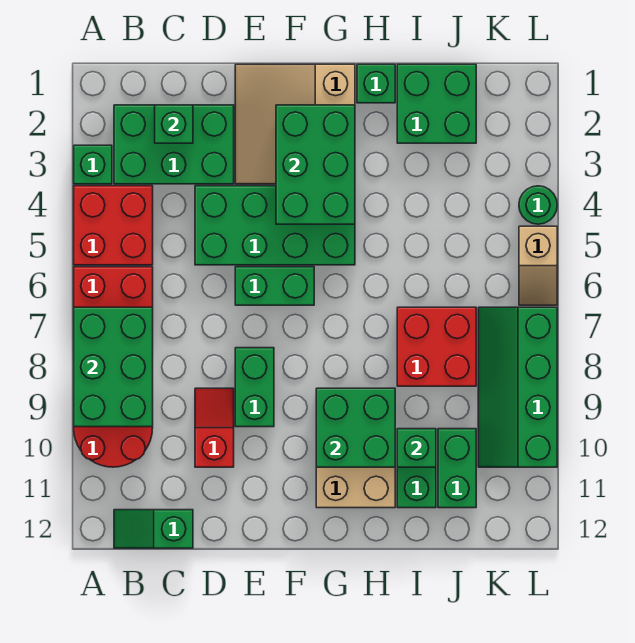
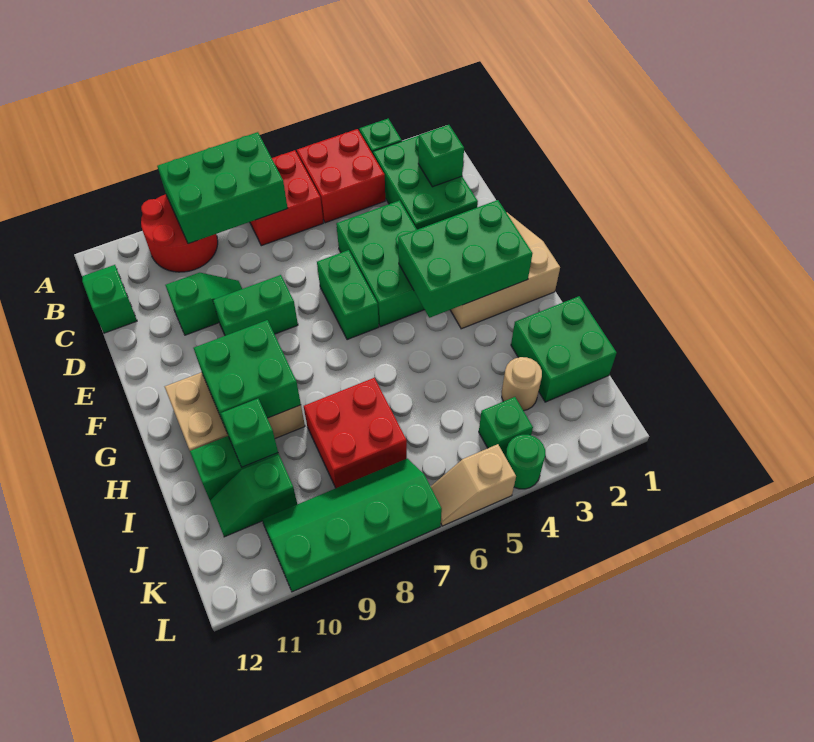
green brick D4:G5 level 1 -> green brick D4:F5 level 1
red slope D9:D10 level 1 top 10 -> green slope D9:D10 level 1 top 10
green brick H1 level 1 -> green brick K4 level 1
none -> tan round brick J3 level 1
green brick J10:J11 level 1 -> green slope J10:J11 level 1 top 10

